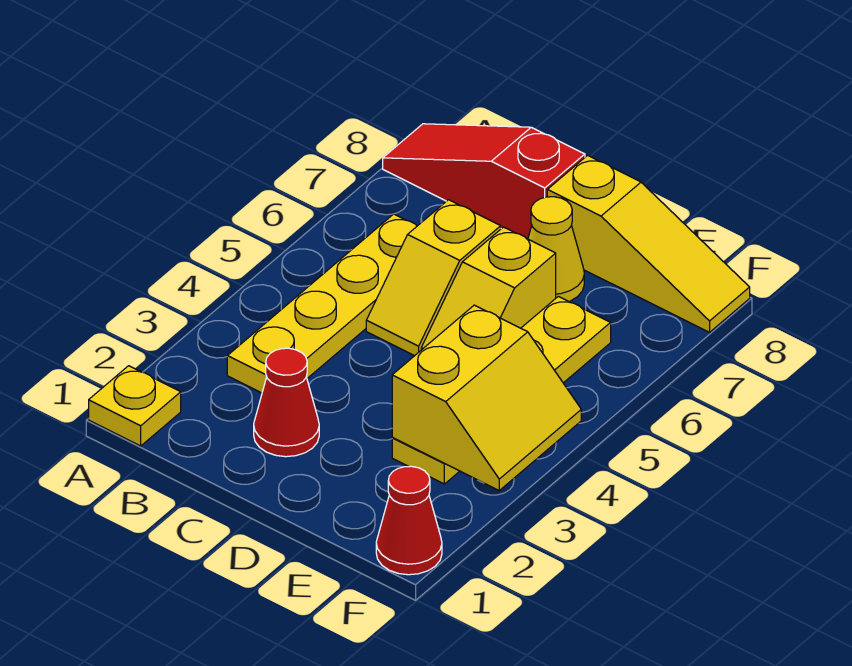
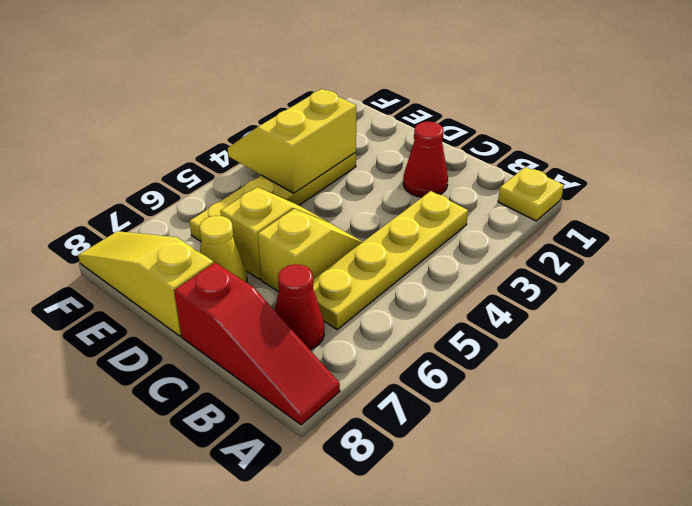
red cone F1 level 1 -> red cone B7 level 1

